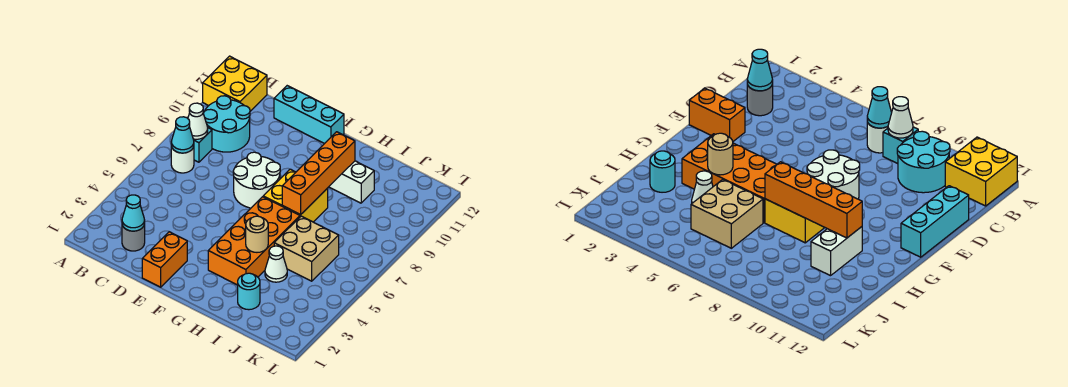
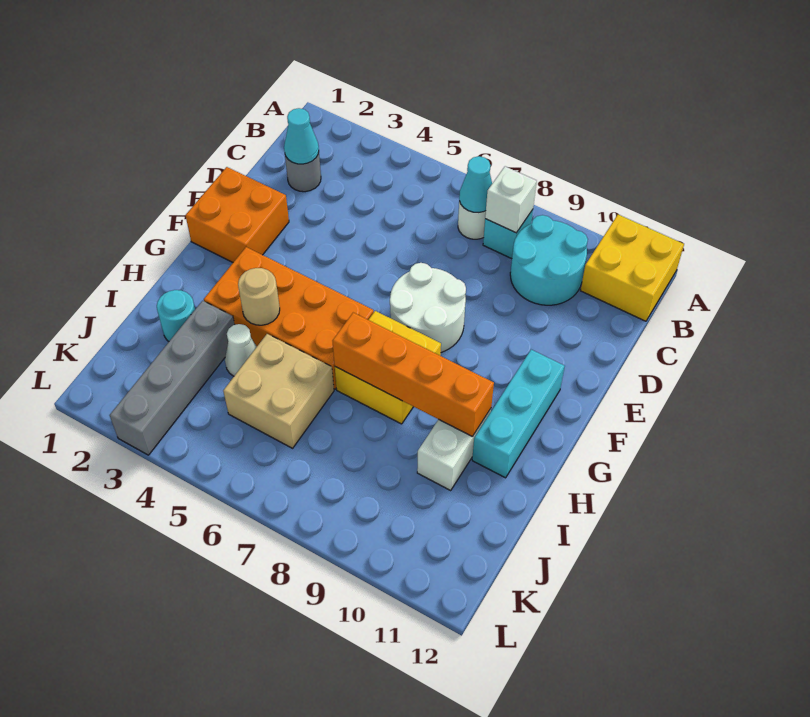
white cone B8 level 2 -> white brick B8 level 2
cyan brick D12:F12 level 1 -> cyan brick F11:H11 level 1
orange brick E1:E2 level 1 -> orange brick E1:F2 level 1
none -> grey brick I3:L3 level 1

